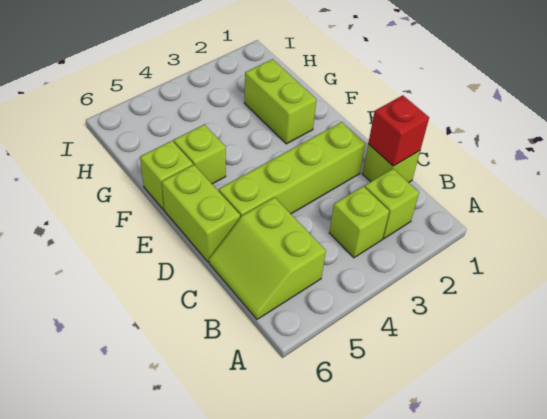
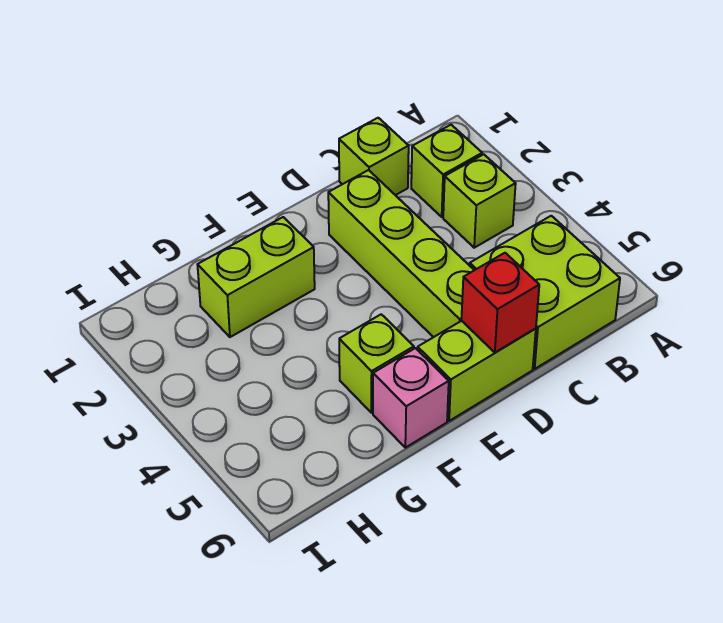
lime slope B5:C6 level 1 top 5 -> lime brick B5:C6 level 1
red brick C1 level 2 -> red brick D6 level 2
lime brick F6 level 1 -> pink brick F6 level 1

